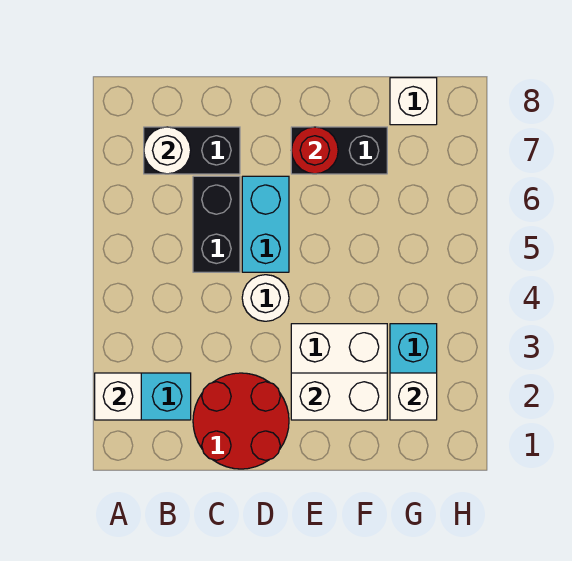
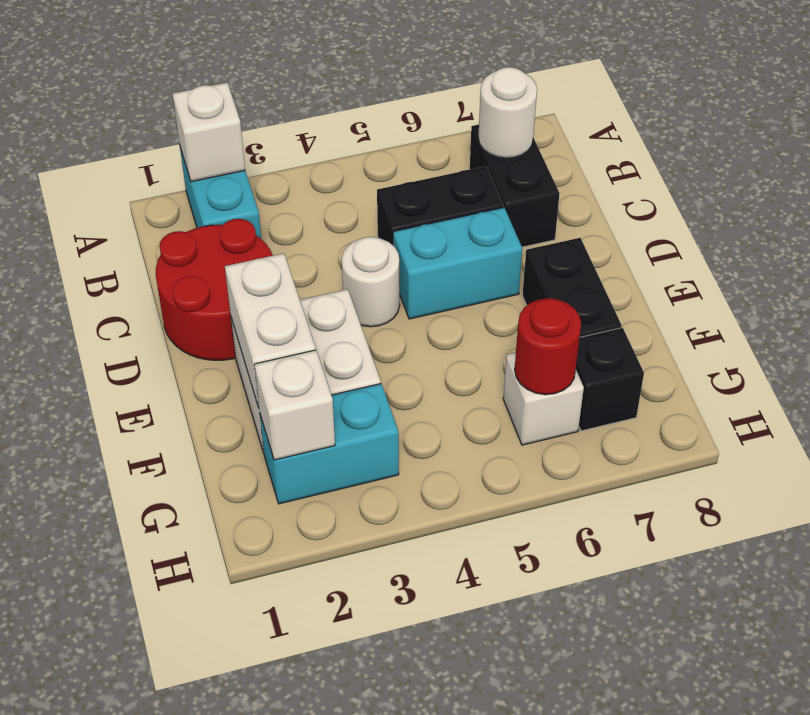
red round brick E7 level 2 -> red round brick G6 level 2
none -> black brick G7 level 1
white brick G8 level 1 -> white brick G6 level 1

